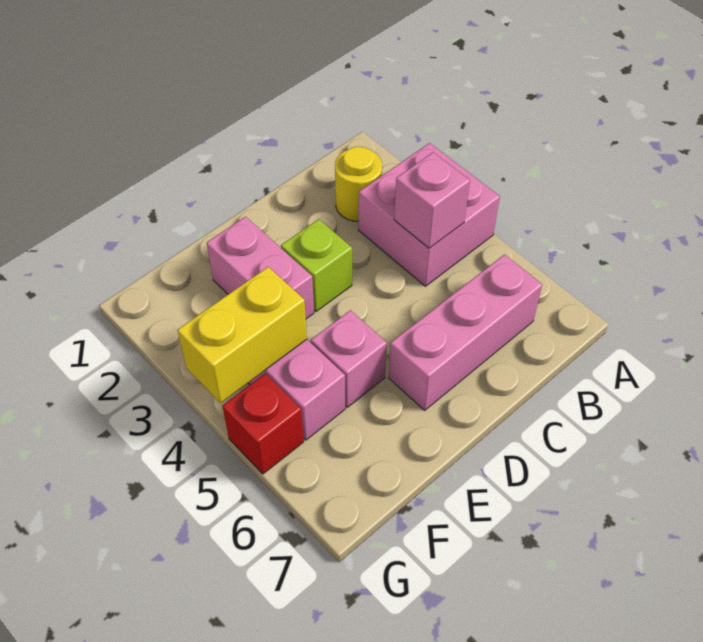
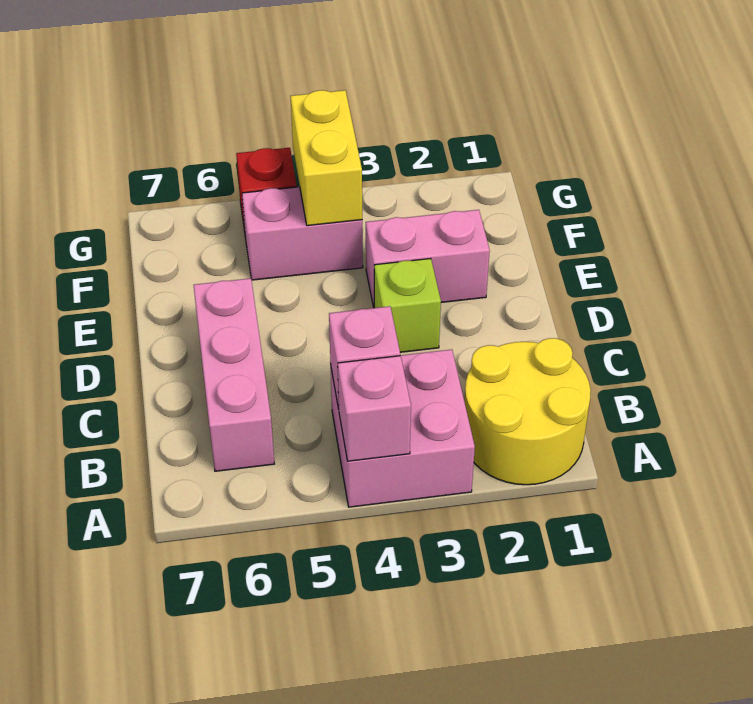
yellow round brick B2 level 1 -> yellow round brick A1:B2 level 1
pink brick E5 level 1 -> pink brick A4 level 2

